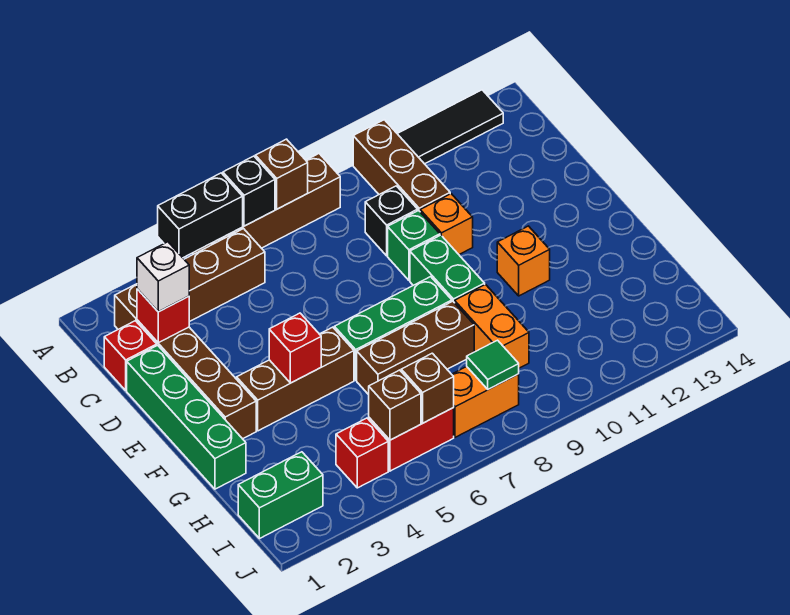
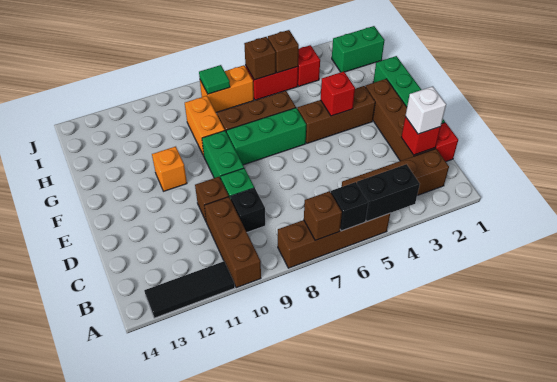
orange brick D10 level 1 -> brown brick D10 level 1

